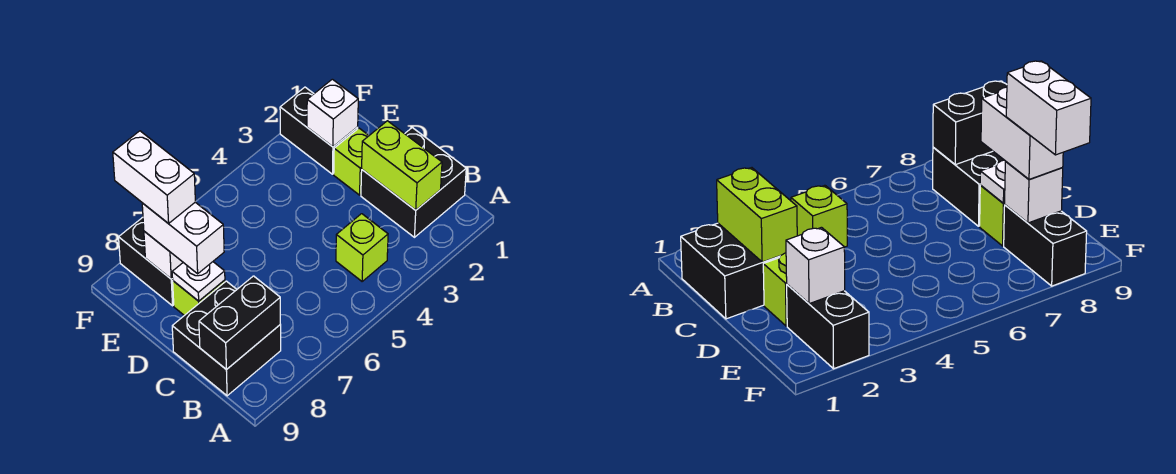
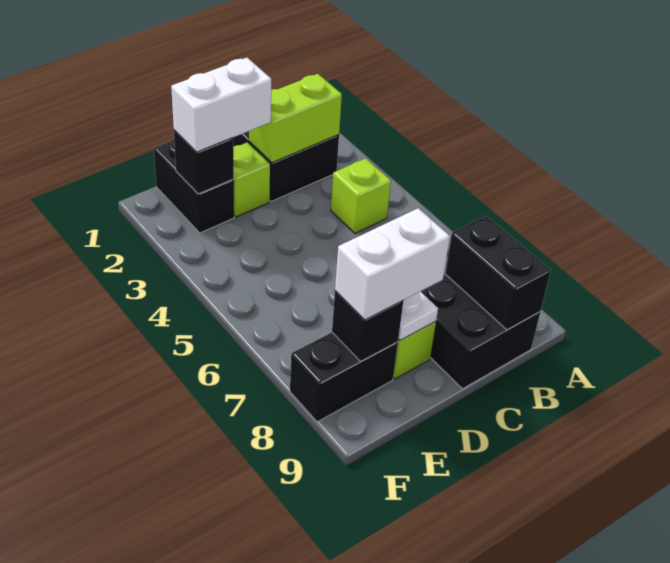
black brick E2:F2 level 1 -> black brick E1:E2 level 1
white brick E2 level 2 -> black brick E2 level 2
white brick E8 level 2 -> black brick E8 level 2
white brick E8:F8 level 4 -> white brick D2:E2 level 3

